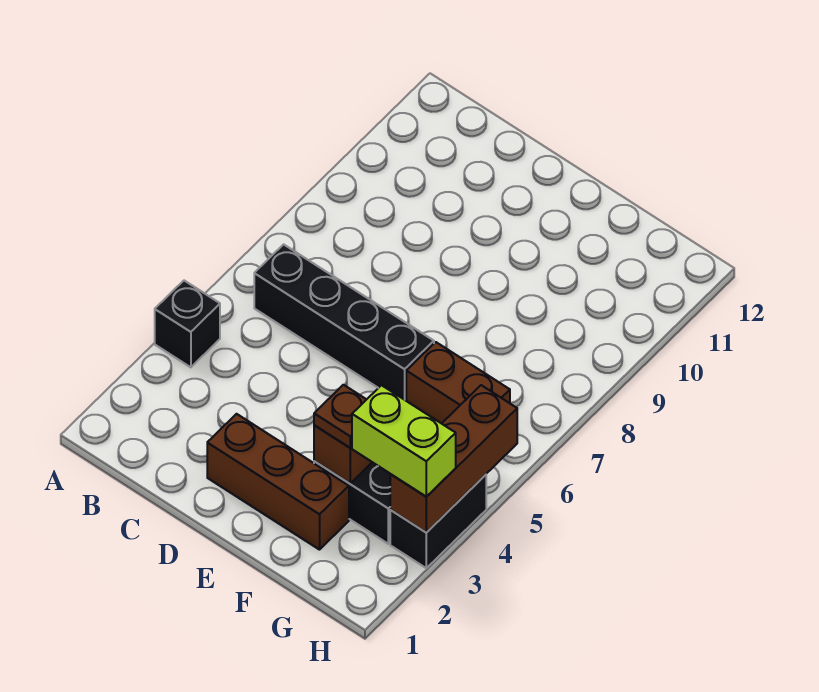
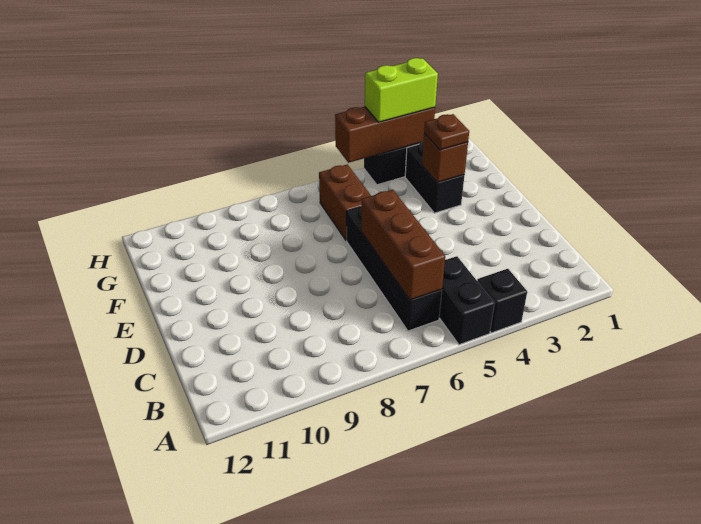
none -> black brick A5:B5 level 1
brown brick D2:F2 level 1 -> brown brick B6:D6 level 2
lime brick G3:H3 level 3 -> lime brick H3:H4 level 3

